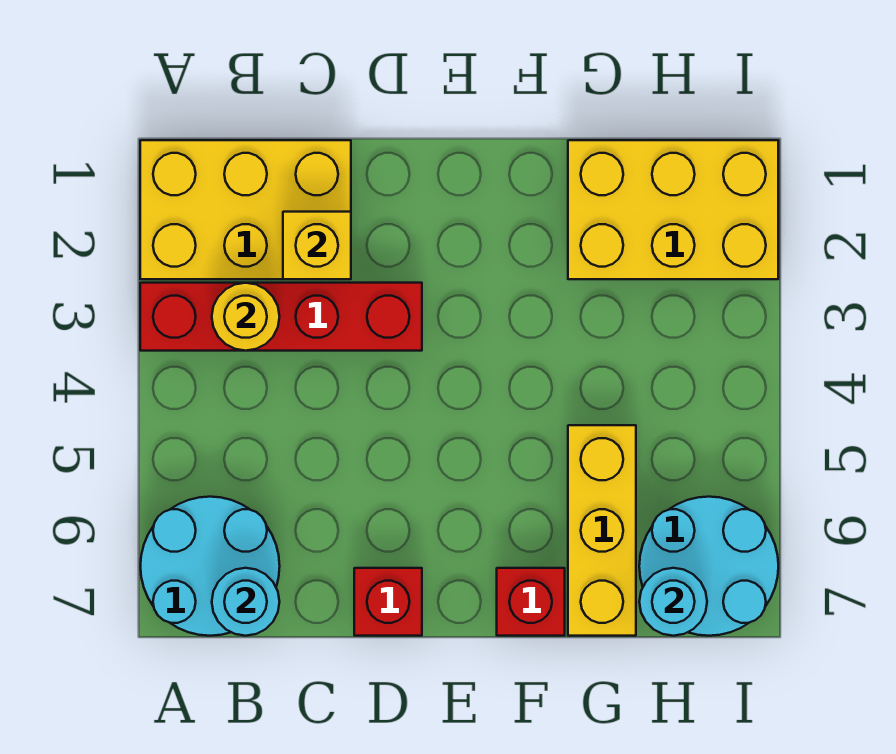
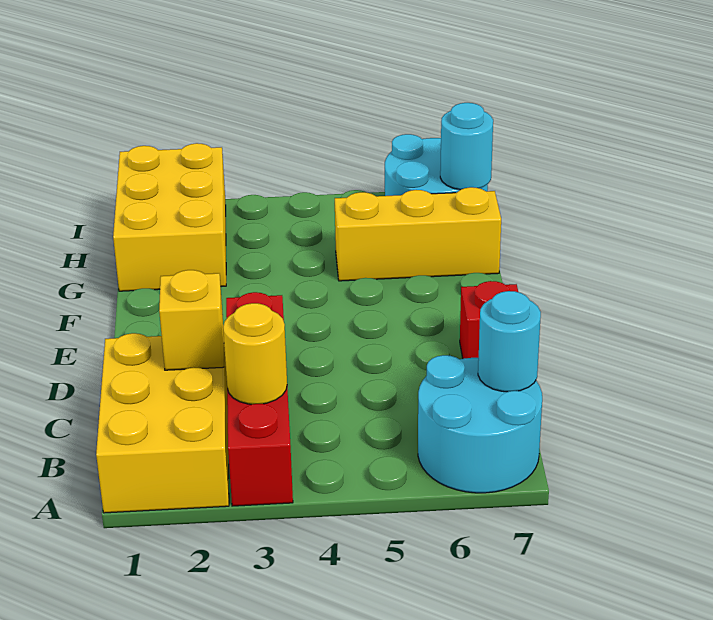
red brick F7 level 1 -> none

